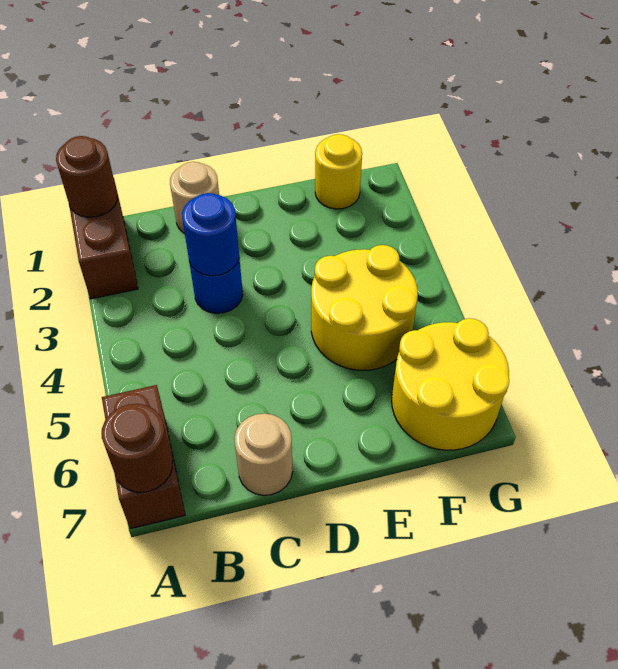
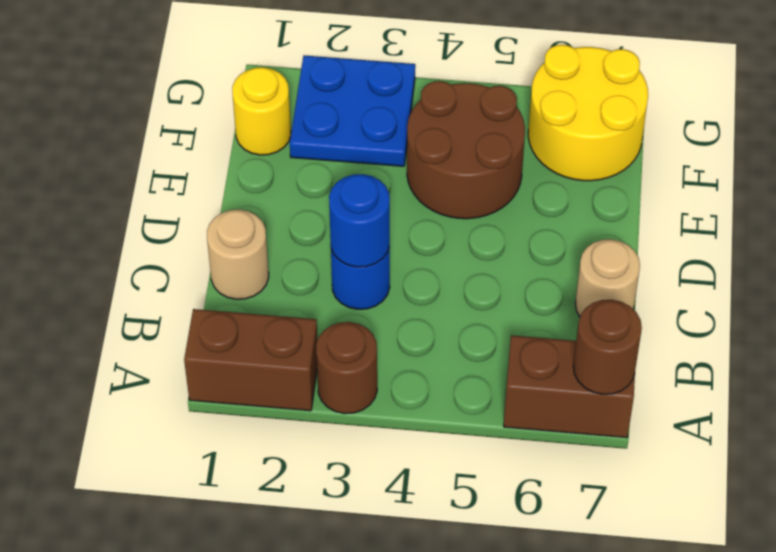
brown round brick A1 level 2 -> brown round brick A3 level 1
yellow round brick E4:F5 level 1 -> brown round brick E4:F5 level 1
none -> blue plate F2:G3 level 1

